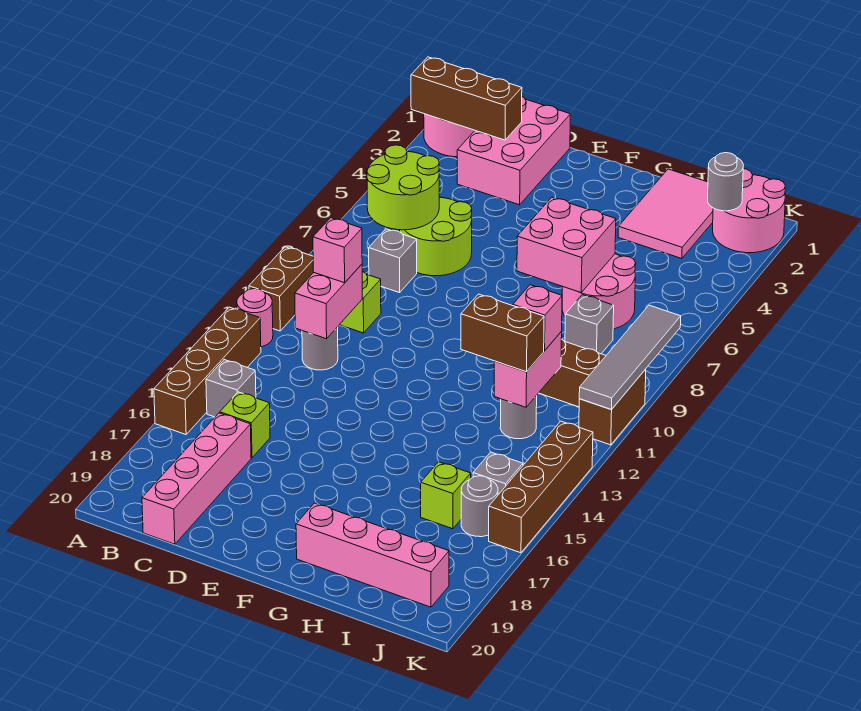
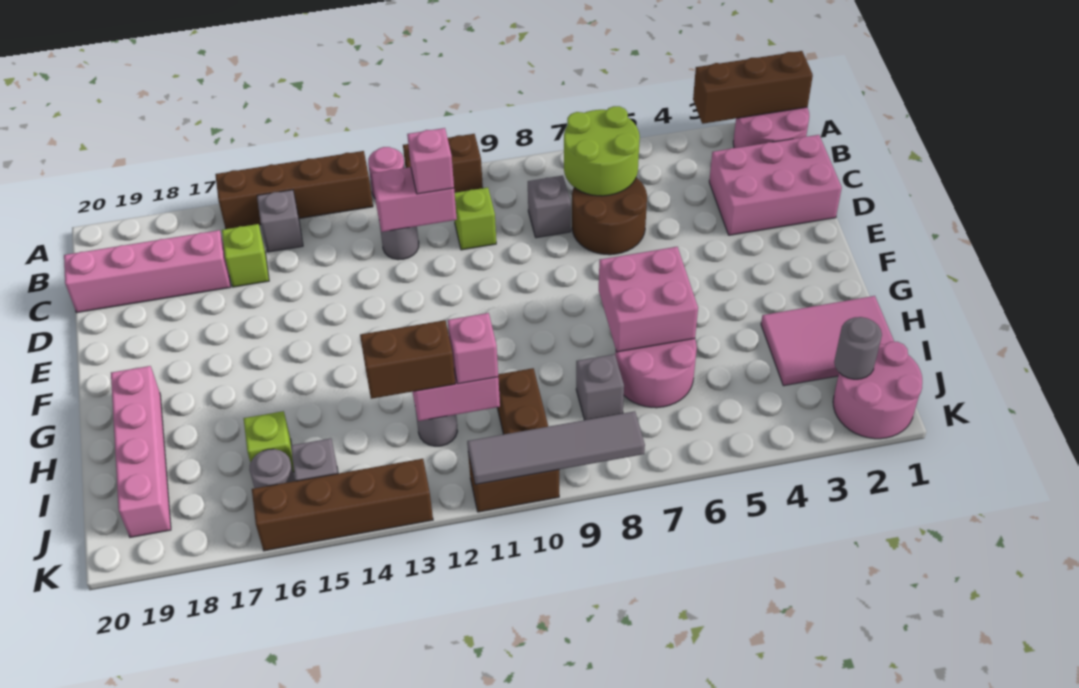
brown brick A2:C2 level 2 -> brown brick A1:A3 level 2
lime round brick C6:D7 level 1 -> brown round brick C6:D7 level 1
brown brick H12:I12 level 3 -> brown brick I12:I13 level 3

